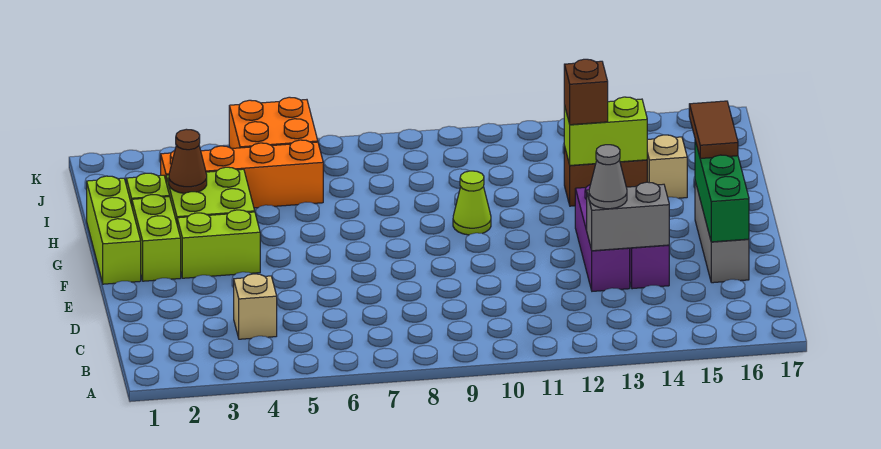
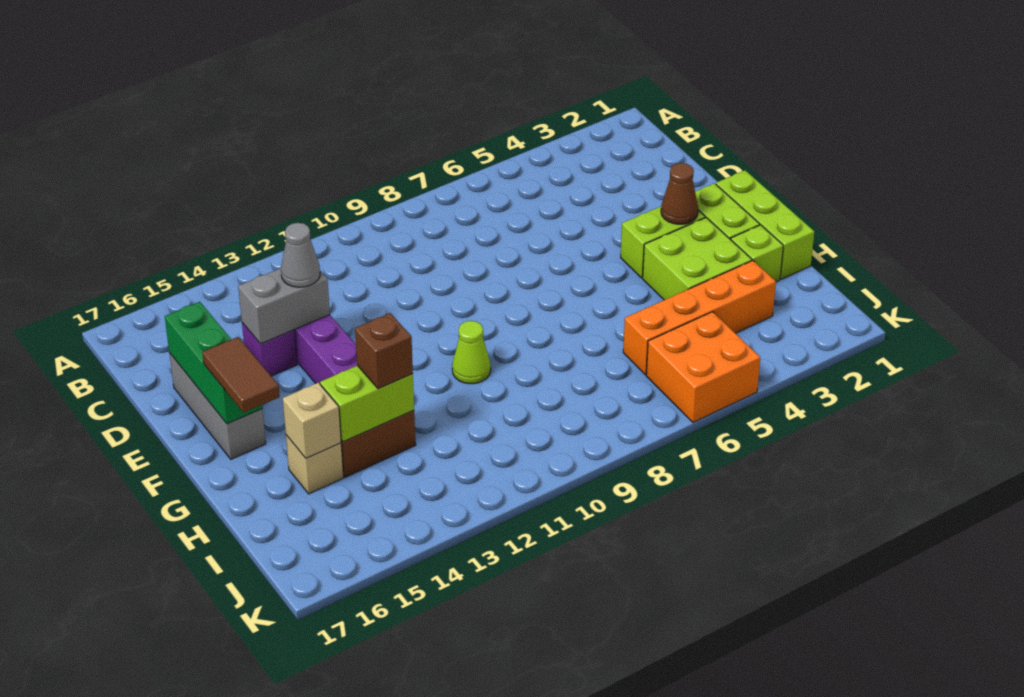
tan brick C4 level 1 -> tan brick H15 level 2
brown cone H3 level 2 -> brown cone F3 level 2

